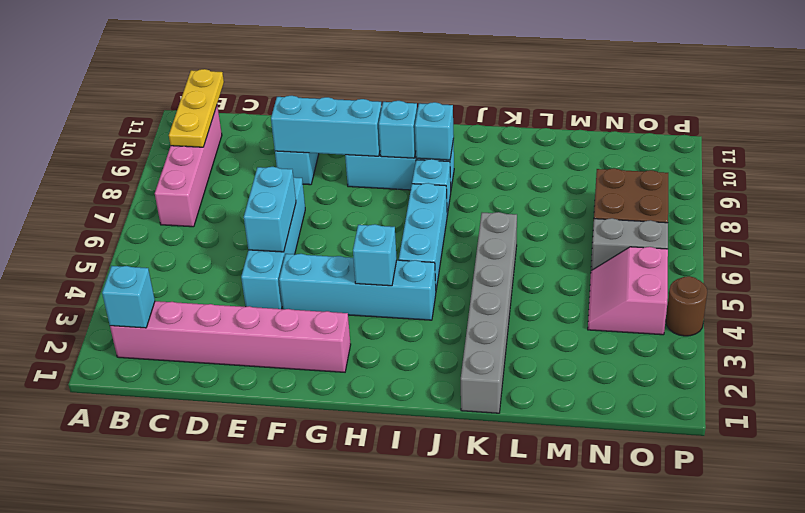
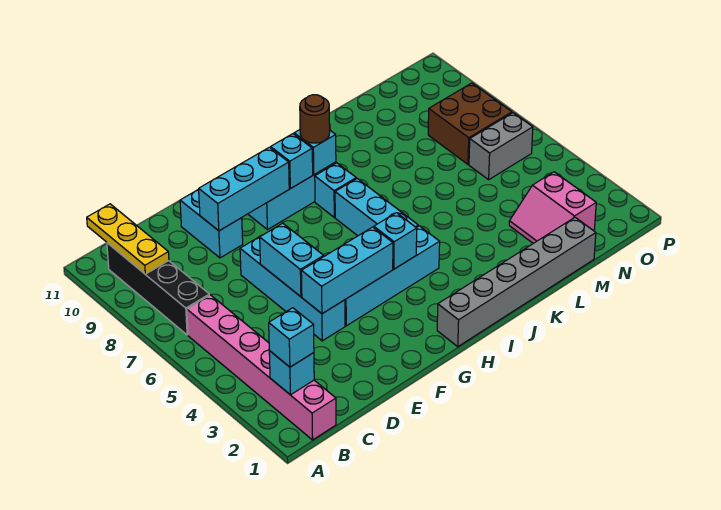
pink brick B2:G2 level 1 -> pink brick B1:B6 level 1
none -> cyan brick B2 level 3
pink brick B7:B10 level 1 -> black brick B7:B10 level 1
none -> cyan brick E4:G4 level 2
grey brick K1:K6 level 1 -> grey brick H1:M1 level 1
pink slope N4:O5 level 1 top O -> pink slope M2:N3 level 1 top N
brown round brick P4 level 1 -> brown round brick I9 level 3

